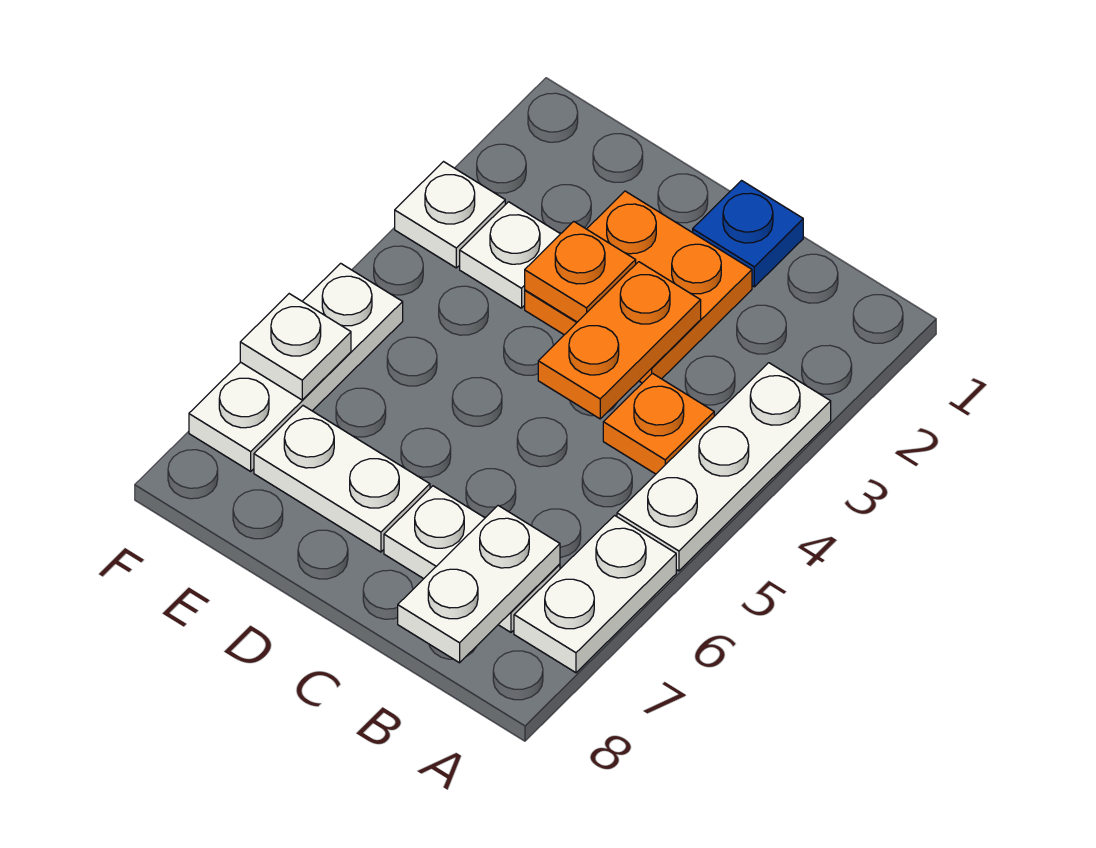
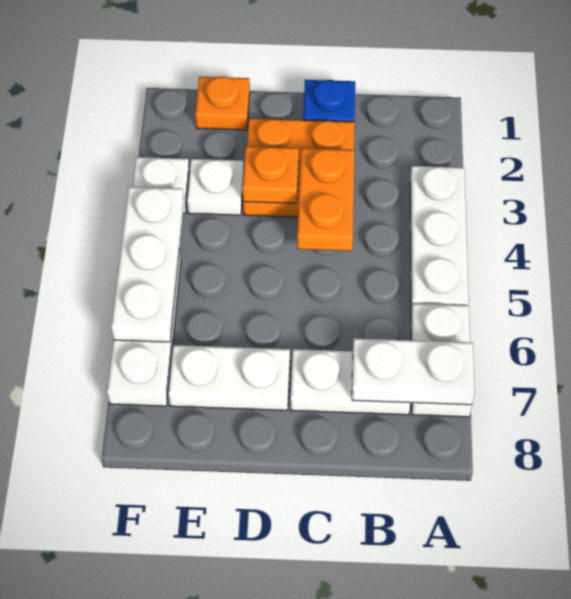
orange plate B4 level 1 -> orange plate E1 level 1
white plate B7:B8 level 2 -> white plate A7:B7 level 2
white plate F6 level 2 -> white plate F4:F6 level 2

